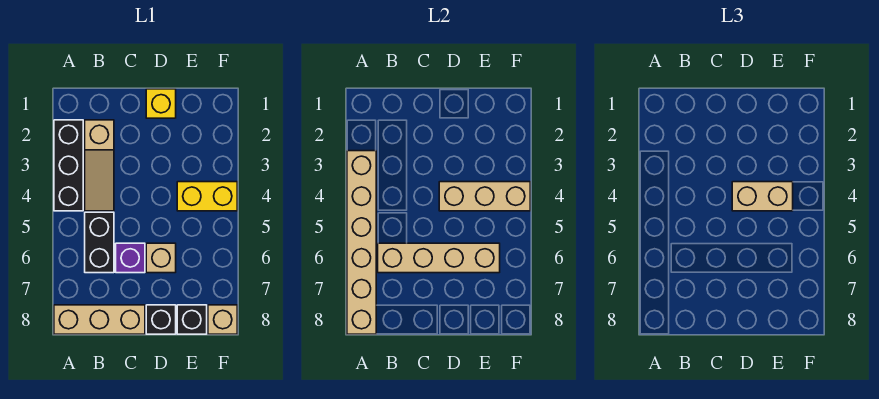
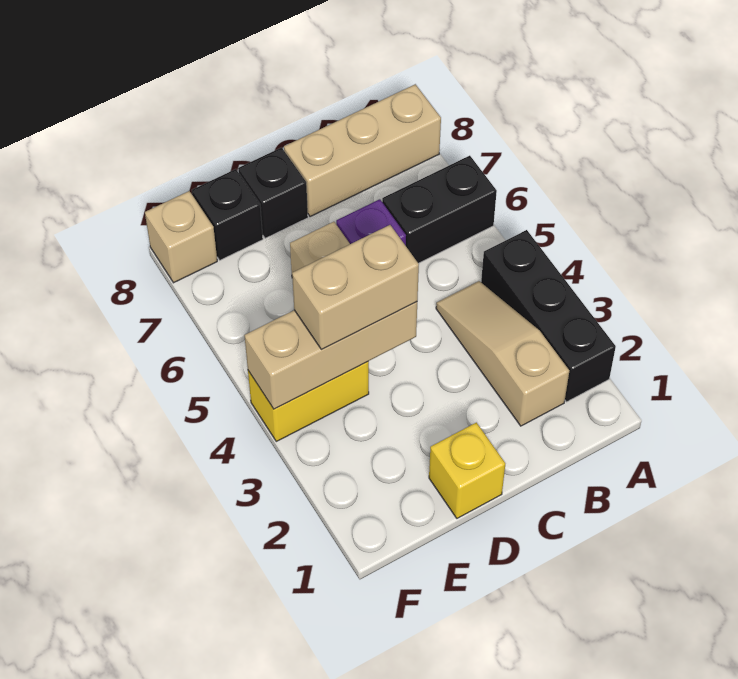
tan brick A3:A8 level 2 -> none
black brick B5:B6 level 1 -> black brick A6:B6 level 1
tan brick B6:E6 level 2 -> none

